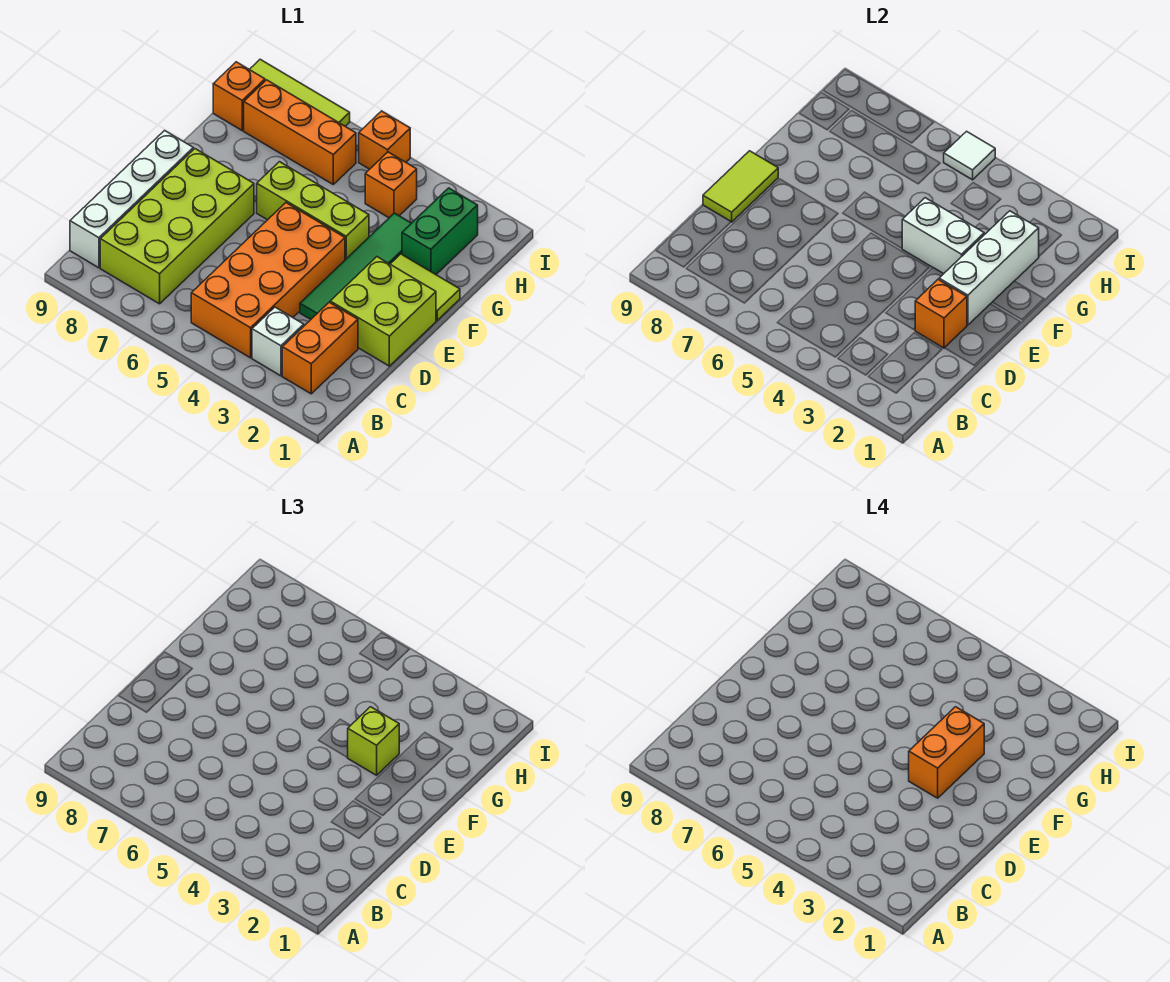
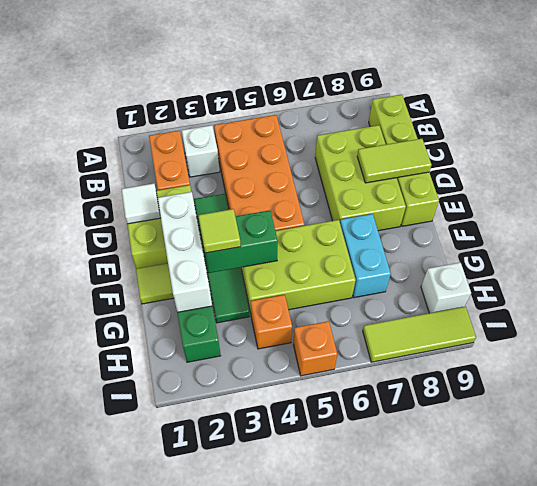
lime brick B7:E8 level 1 -> lime brick C7:E8 level 1
white brick B9:E9 level 1 -> lime brick B9:E9 level 1
orange brick D2 level 2 -> none
lime tile D9:E9 level 2 -> lime tile D8:D9 level 2
orange brick E3:F3 level 4 -> none
white brick F3:F4 level 2 -> green brick F3:F4 level 2
lime brick F3 level 3 -> lime tile F3 level 3
lime brick F4:F6 level 1 -> lime brick F4:G6 level 1
none -> cyan brick F7:G7 level 1
orange brick H6:H8 level 1 -> none
orange brick H9 level 1 -> white brick H9 level 1
white tile I5 level 2 -> white tile D1 level 2

